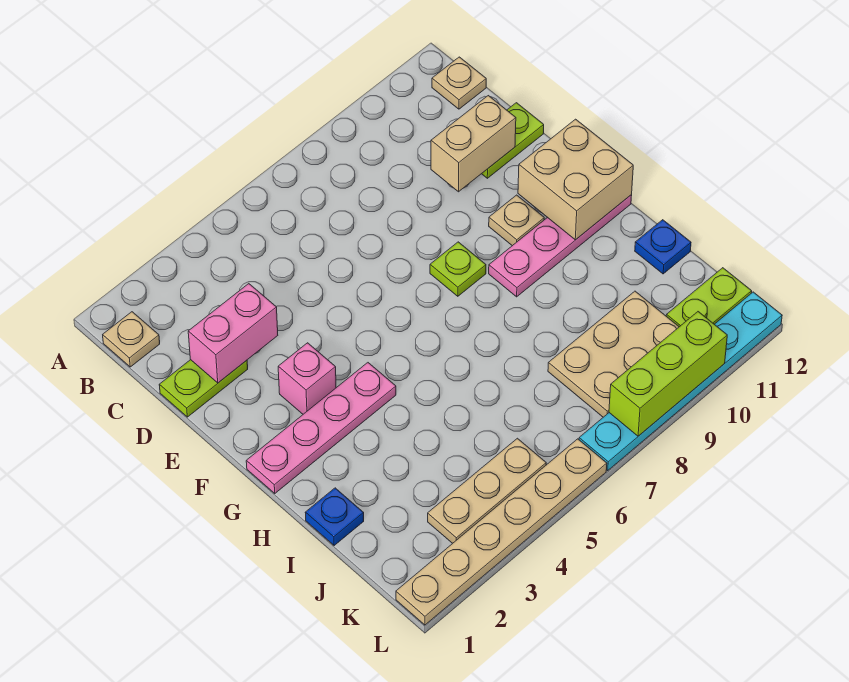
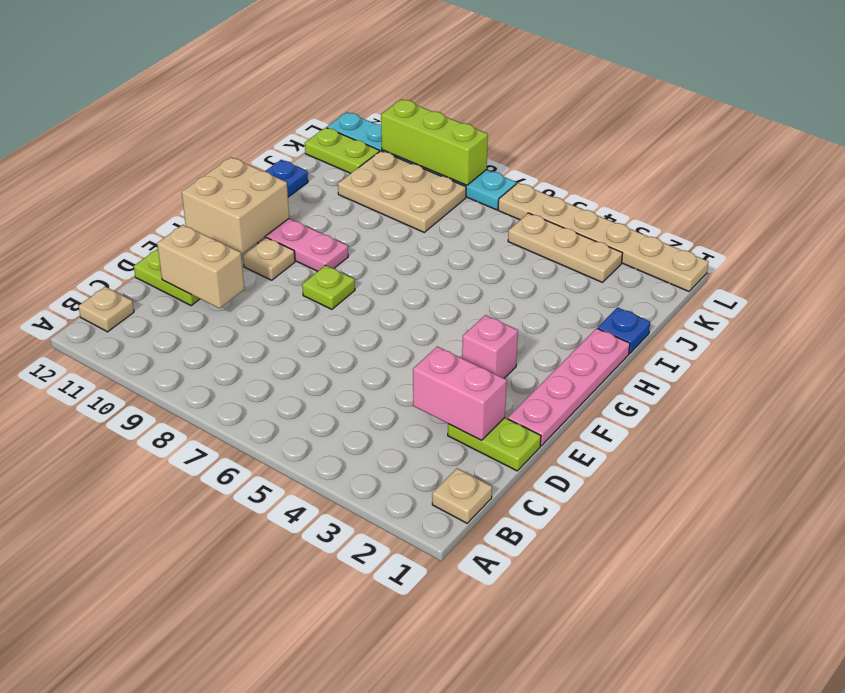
pink plate G1:G4 level 1 -> pink plate E1:H1 level 1

